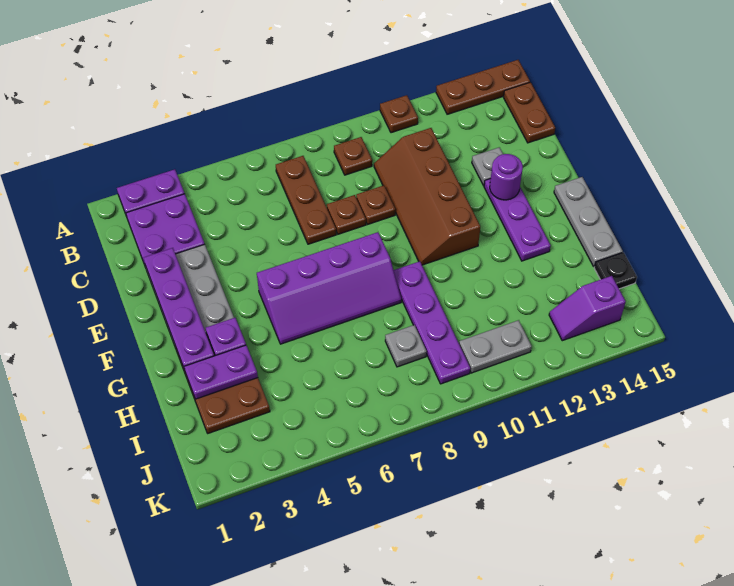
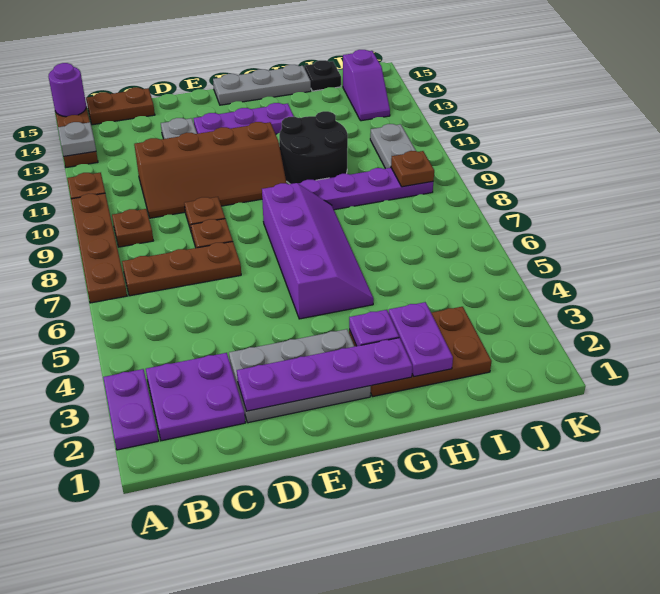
none -> brown plate A7:A10 level 1
purple round brick E13 level 2 -> purple round brick A15 level 2
none -> black round brick G10:H11 level 1
grey plate I8 level 1 -> grey plate A13 level 2
none -> brown plate J9 level 2

